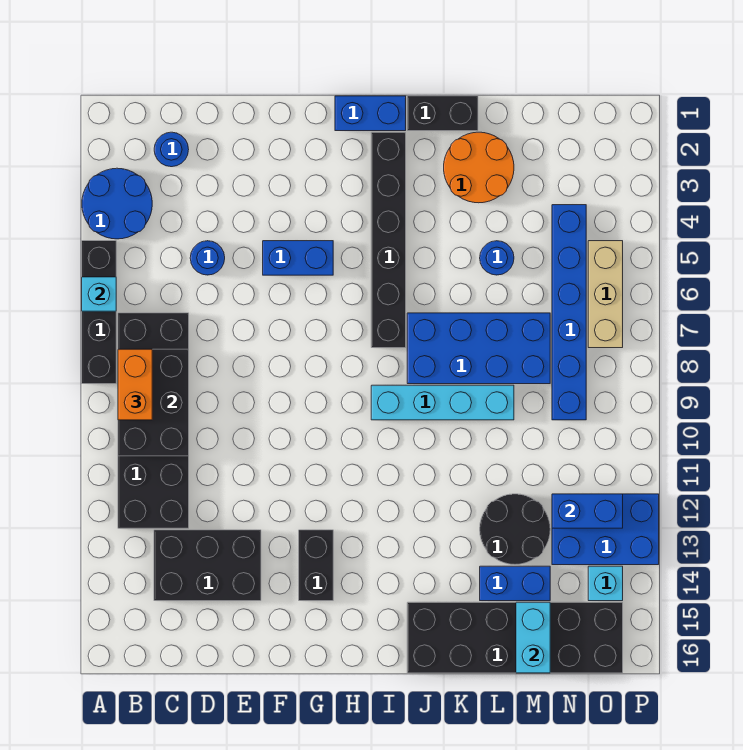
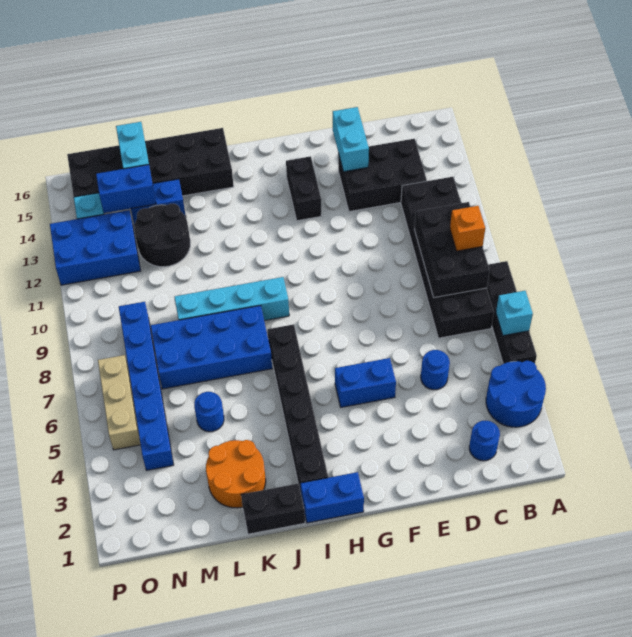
orange brick B8:B9 level 3 -> orange brick B9 level 3
none -> cyan brick E14:E15 level 2
blue brick N12:O12 level 2 -> blue brick M14:N14 level 2

